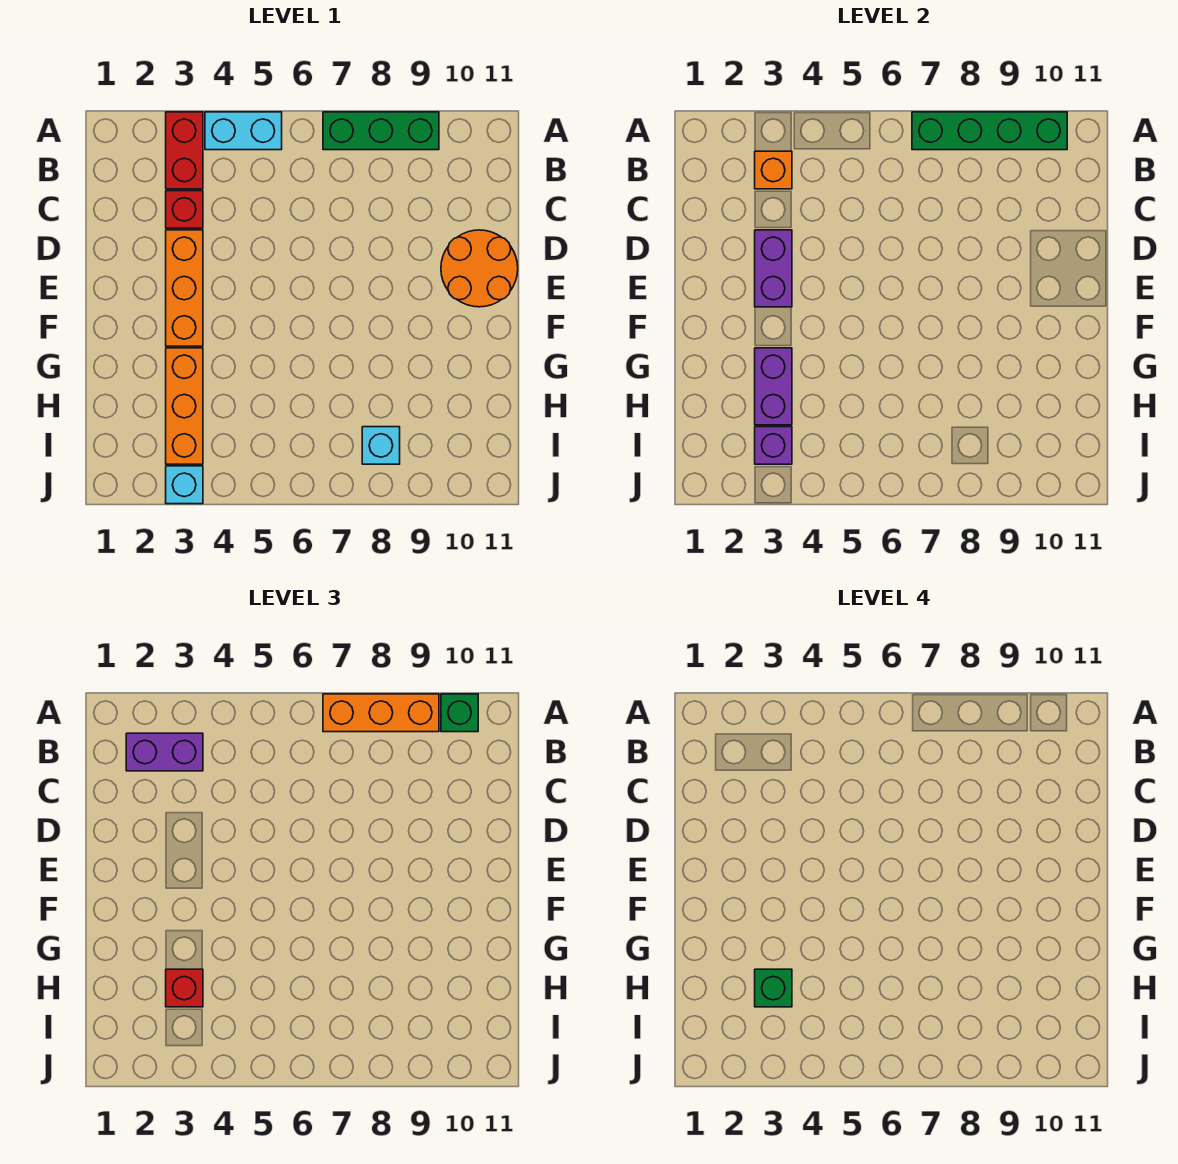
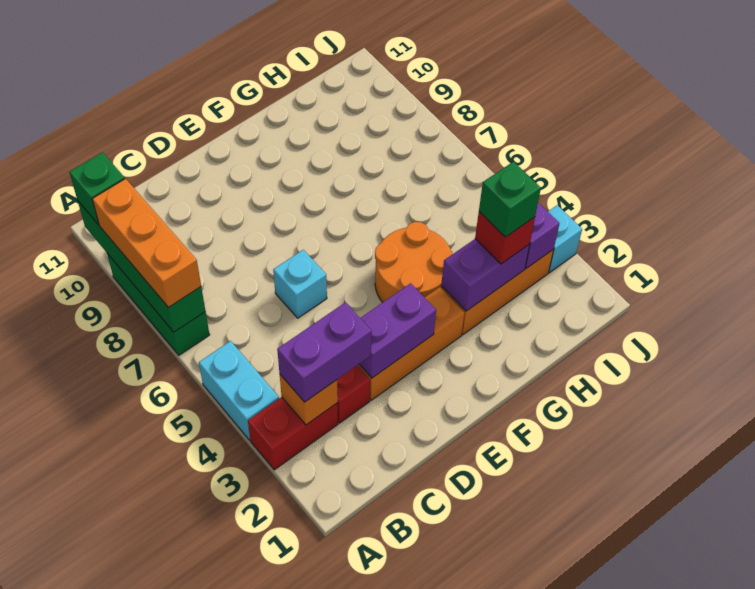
purple brick B2:B3 level 3 -> purple brick B3:C3 level 3
orange round brick D10:E11 level 1 -> orange round brick F4:G5 level 1
cyan brick I8 level 1 -> cyan brick D6 level 1

